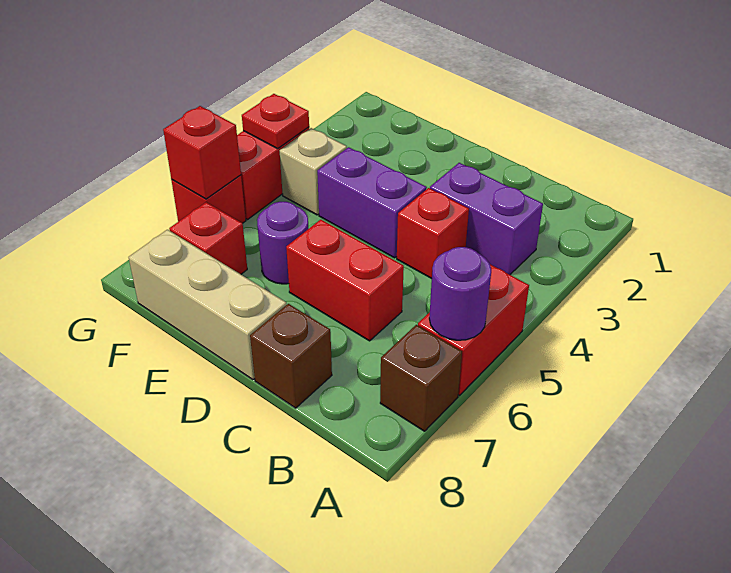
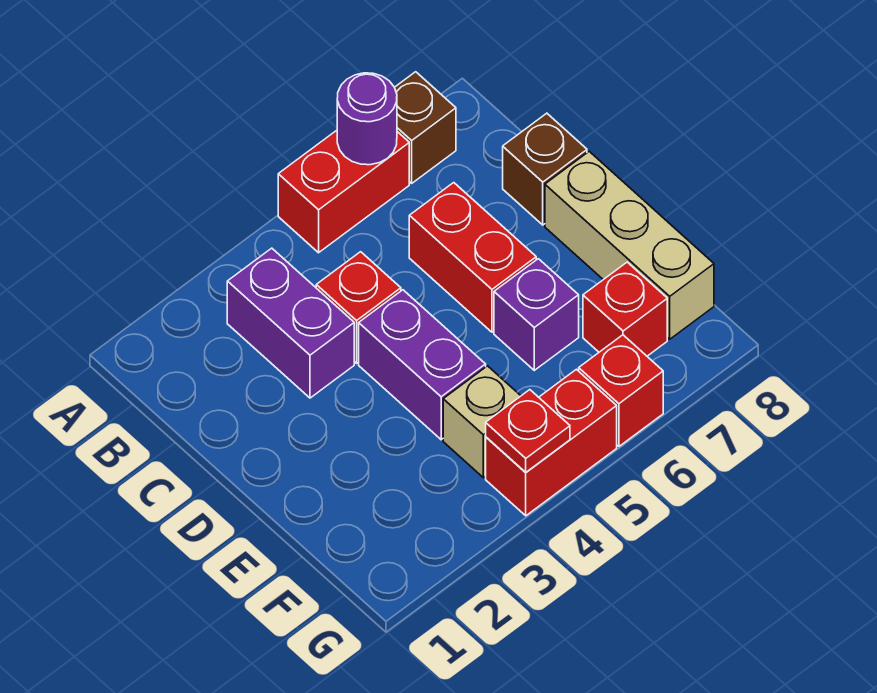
purple round brick E6 level 1 -> purple brick E6 level 1
red brick G6 level 2 -> none

